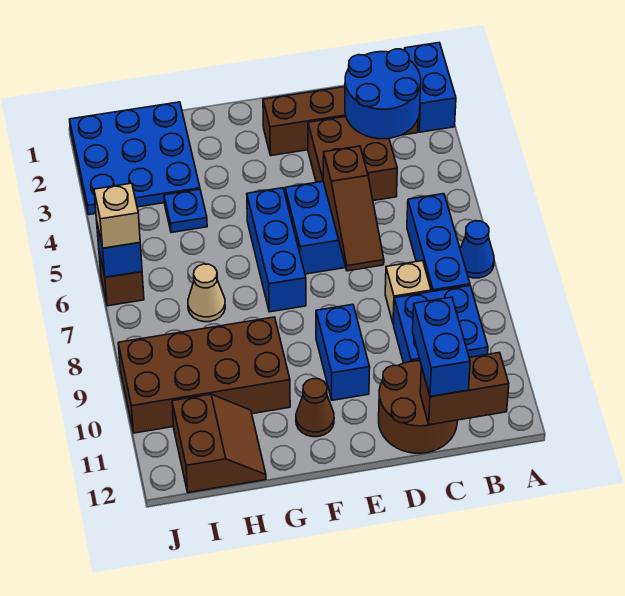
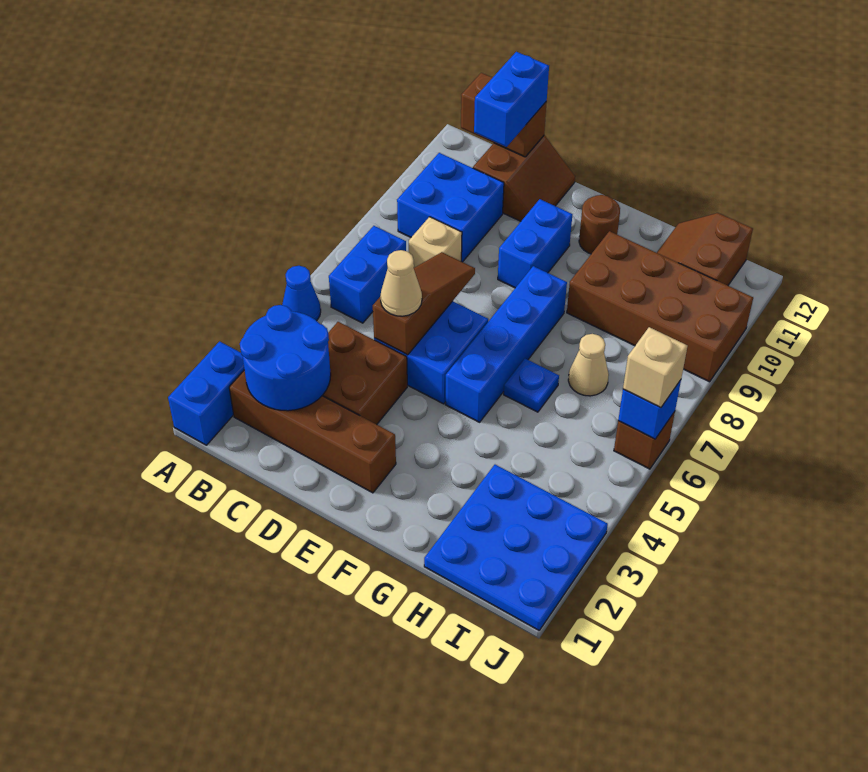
blue cone A7 level 1 -> blue cone A5 level 1
blue brick B6:B8 level 1 -> blue brick B6:B7 level 1
brown round brick C11:D12 level 1 -> brown slope C11:D12 level 1 top C
none -> tan cone D5 level 3
blue brick F5:F7 level 1 -> blue brick F5:F8 level 1
brown cone F11 level 1 -> brown round brick F11 level 1
blue plate H4 level 1 -> blue plate G6 level 1

